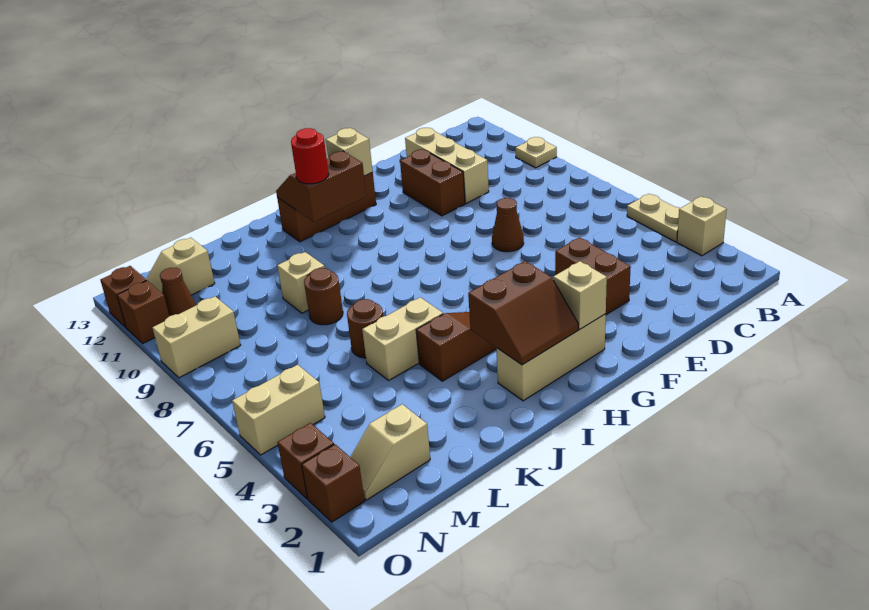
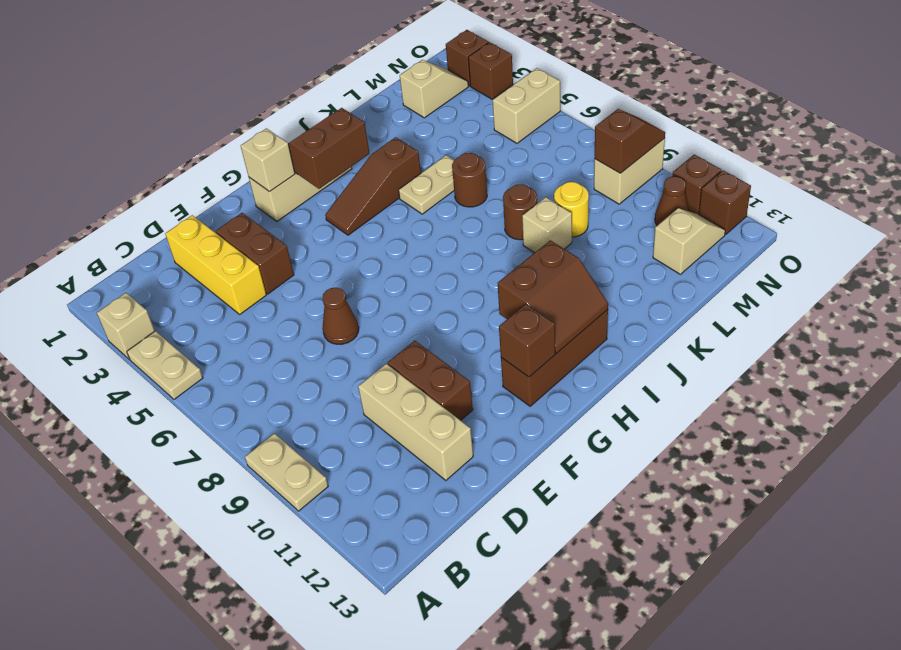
tan plate A10 level 1 -> tan plate A9:A10 level 1
none -> yellow brick D2:D4 level 1
tan brick G12 level 2 -> brown brick G12 level 2
red round brick I11 level 3 -> none
tan brick J5:K5 level 1 -> tan plate J5:K5 level 1
none -> yellow round brick L9 level 1
none -> brown slope N9:O9 level 2 top N

